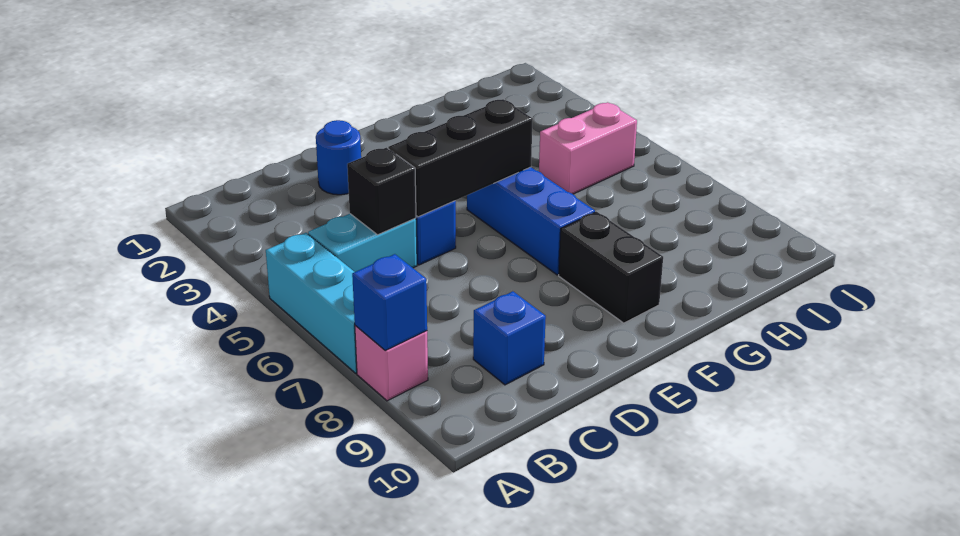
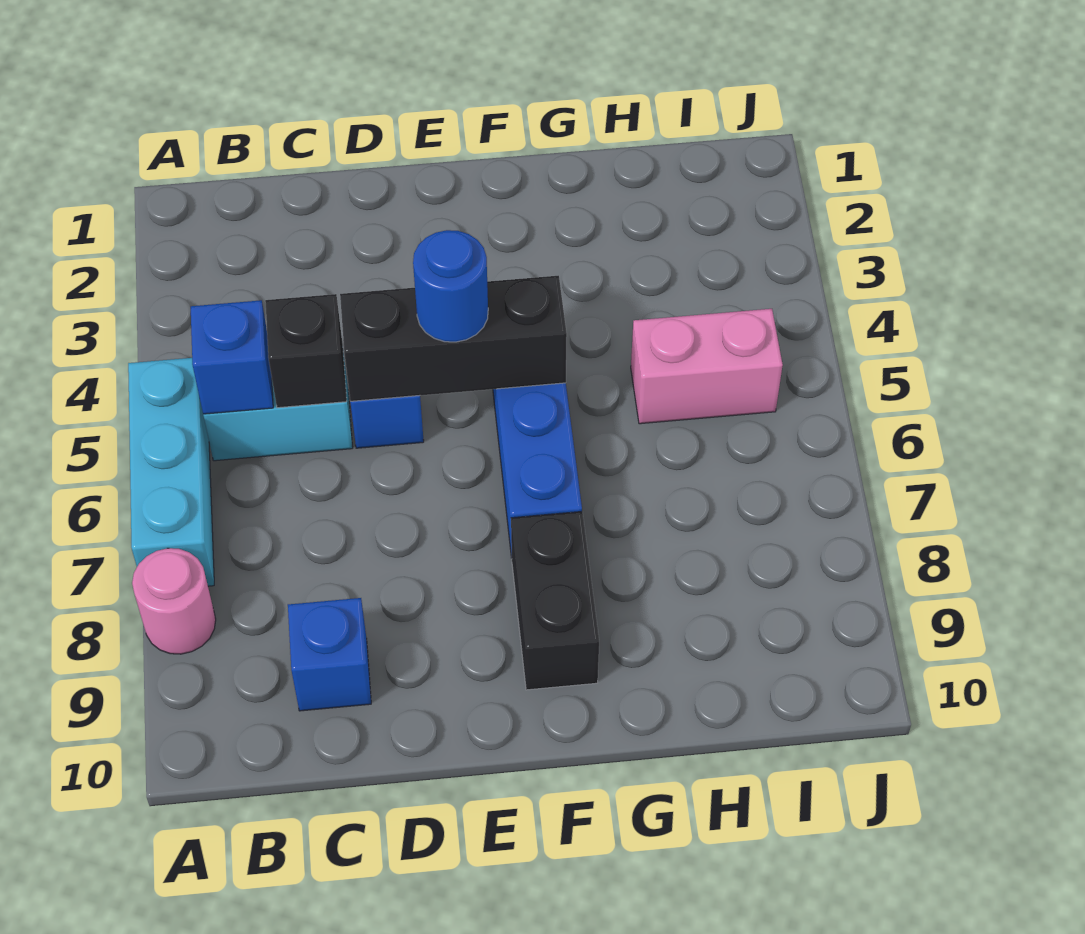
pink brick A8 level 1 -> pink round brick A8 level 1
blue brick A8 level 2 -> blue brick B5 level 2
blue round brick D2 level 1 -> blue round brick E5 level 3

